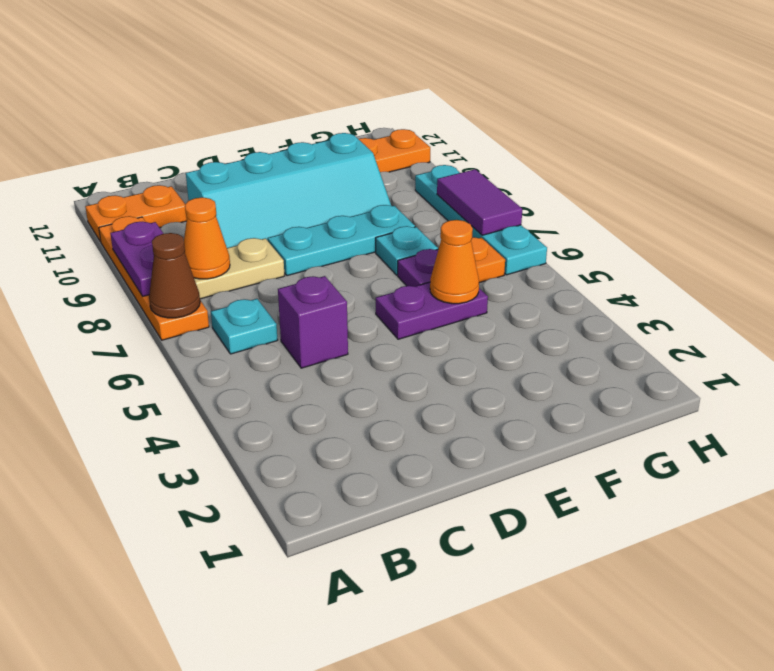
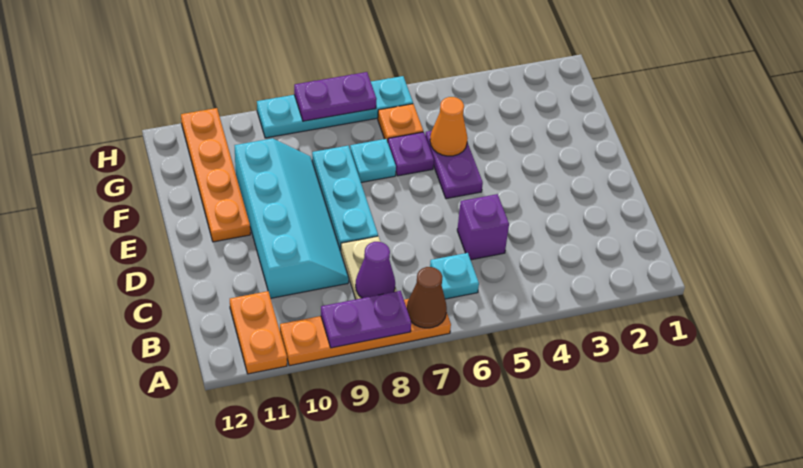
orange cone B8 level 2 -> purple cone B8 level 2
purple tile H7:H8 level 2 -> purple plate H7:H8 level 2

